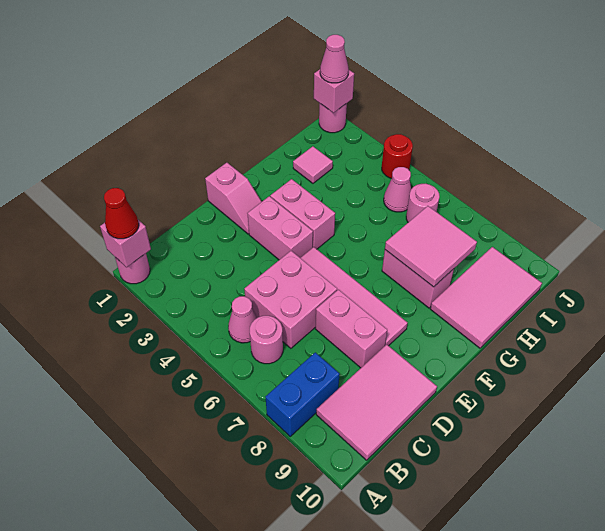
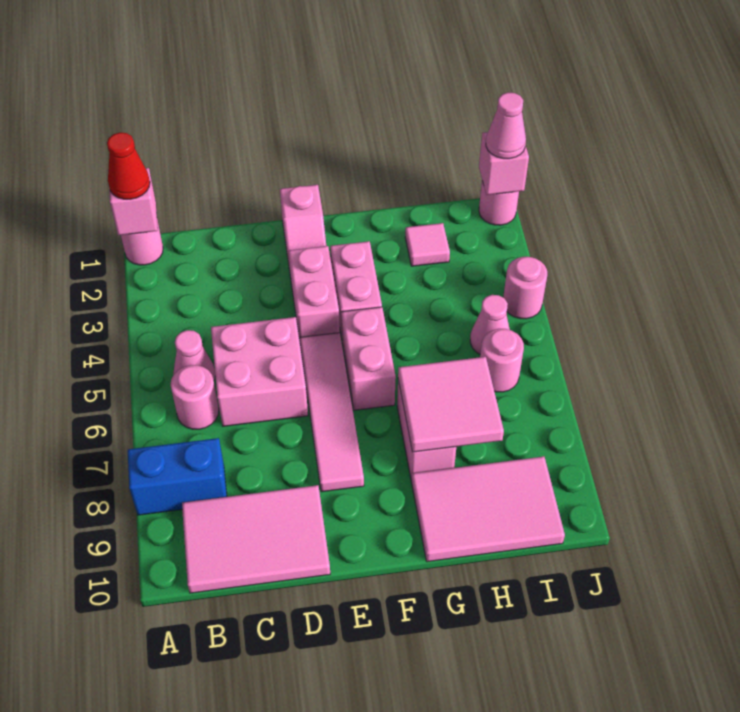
pink brick D7:D8 level 1 -> pink brick F5:F6 level 1
red round brick J4 level 1 -> pink round brick J4 level 1

